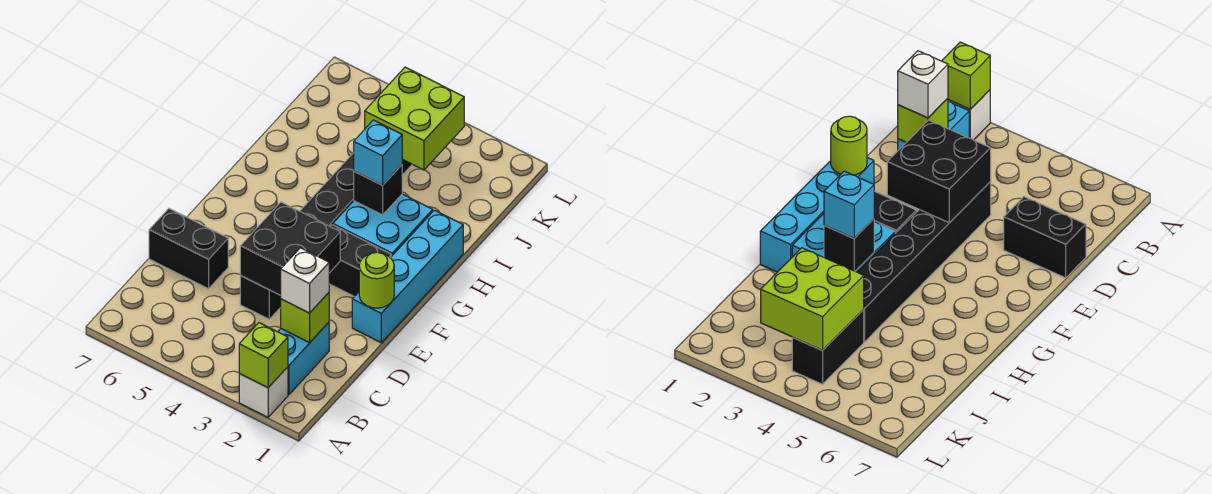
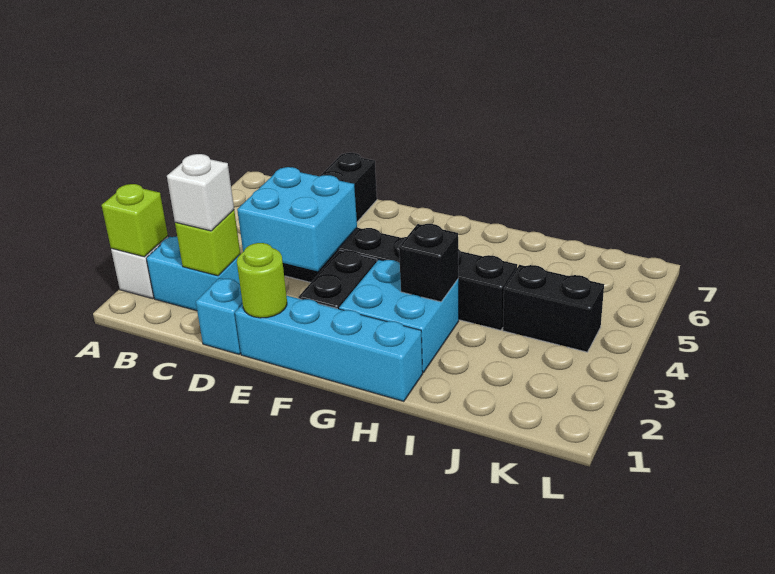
black brick D3:E4 level 2 -> cyan brick D3:E4 level 2
cyan brick H3 level 3 -> cyan brick D1 level 1
lime brick J3:K4 level 2 -> none

